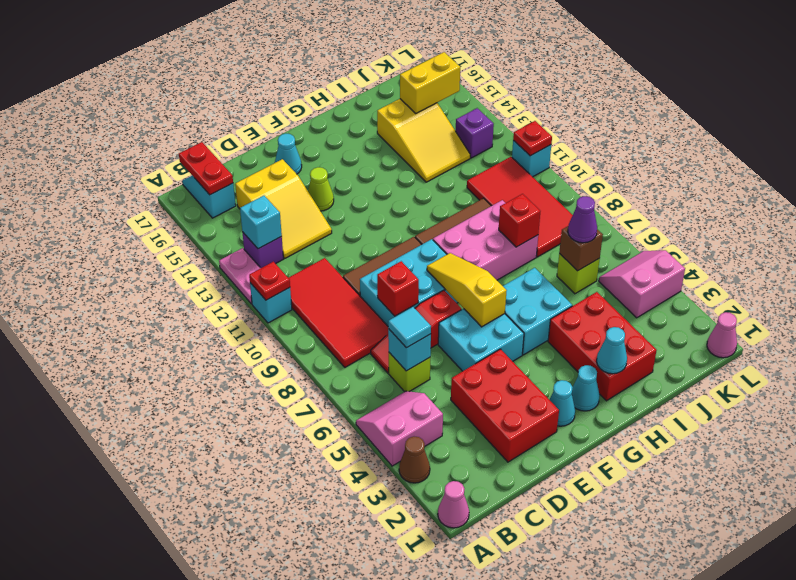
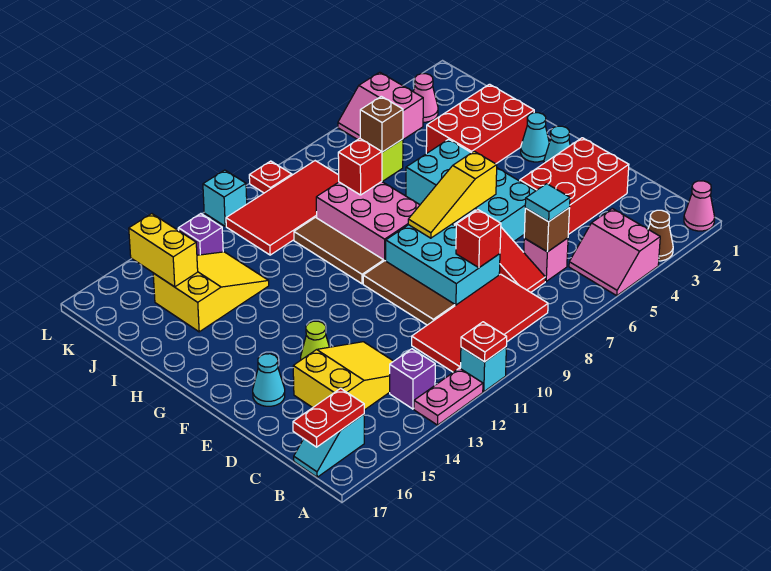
cyan brick B13 level 2 -> none
lime brick C6 level 1 -> pink brick C6 level 1
cyan brick C6 level 2 -> brown brick C6 level 2
cyan cone H2 level 2 -> none
purple cone J6 level 3 -> none
pink cone L1 level 1 -> pink cone K3 level 1
red plate L11 level 2 -> red plate L9 level 1

